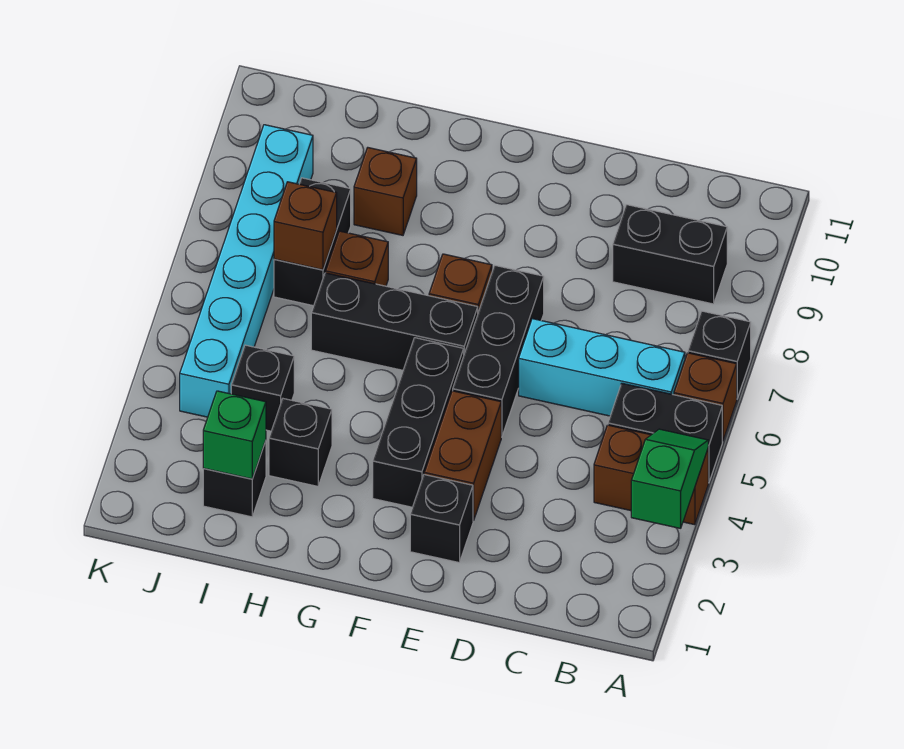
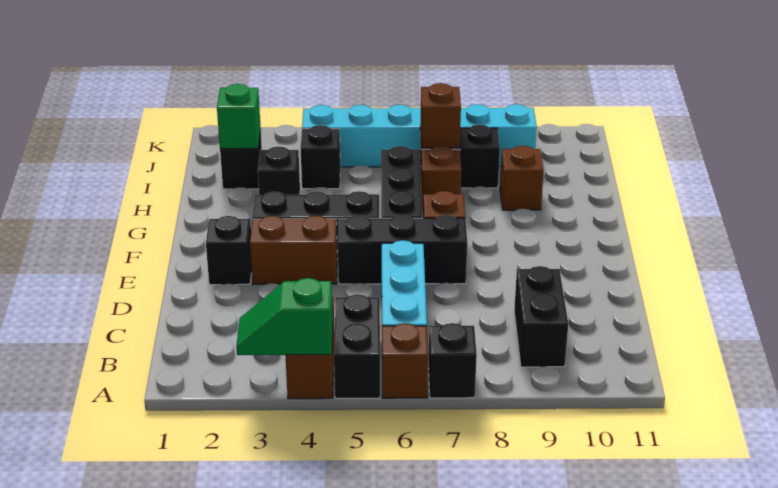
green slope A3:A4 level 2 top 3 -> green slope A3:A4 level 2 top 4

